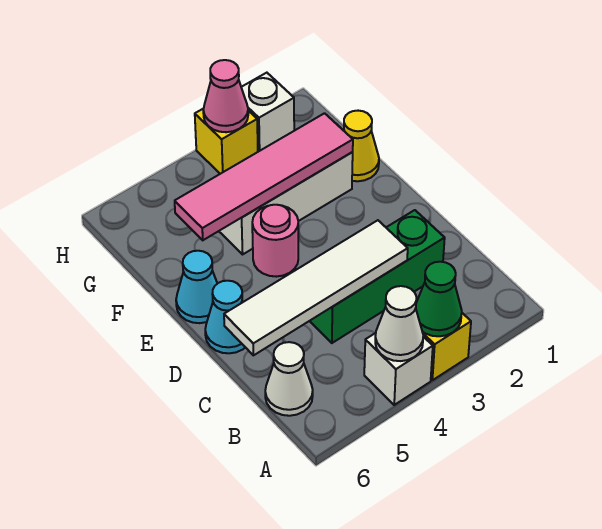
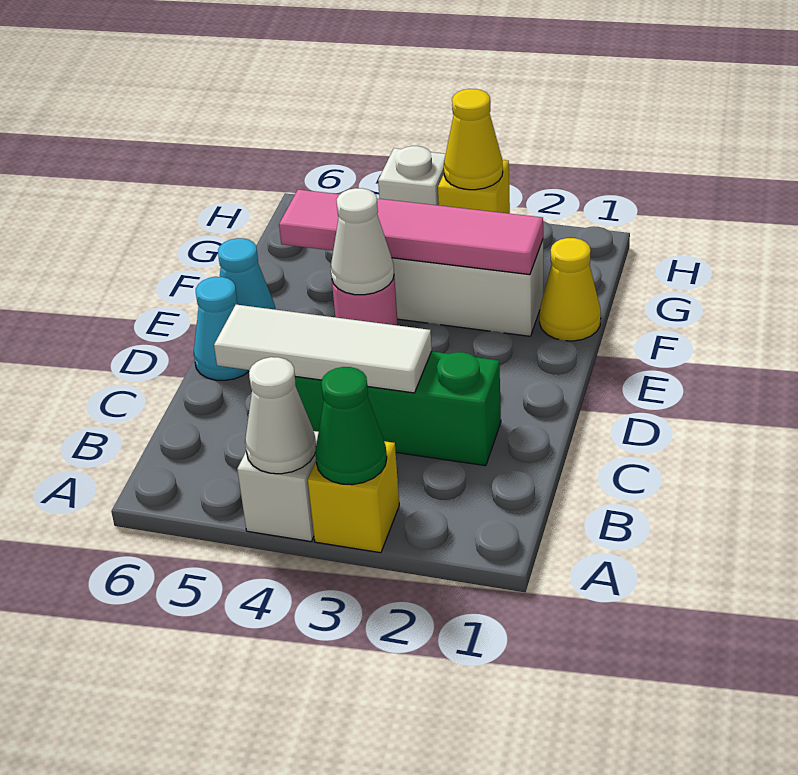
white cone B6 level 1 -> white cone E4 level 2
white tile C3:C6 level 2 -> white tile C3:C5 level 2
white brick H2 level 1 -> white brick H4 level 1
pink cone H3 level 2 -> yellow cone H3 level 2

